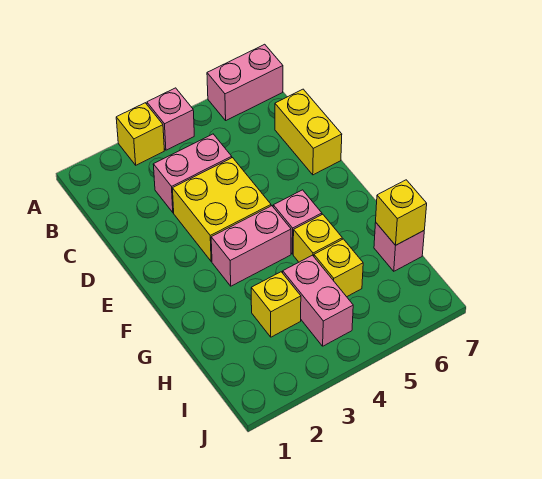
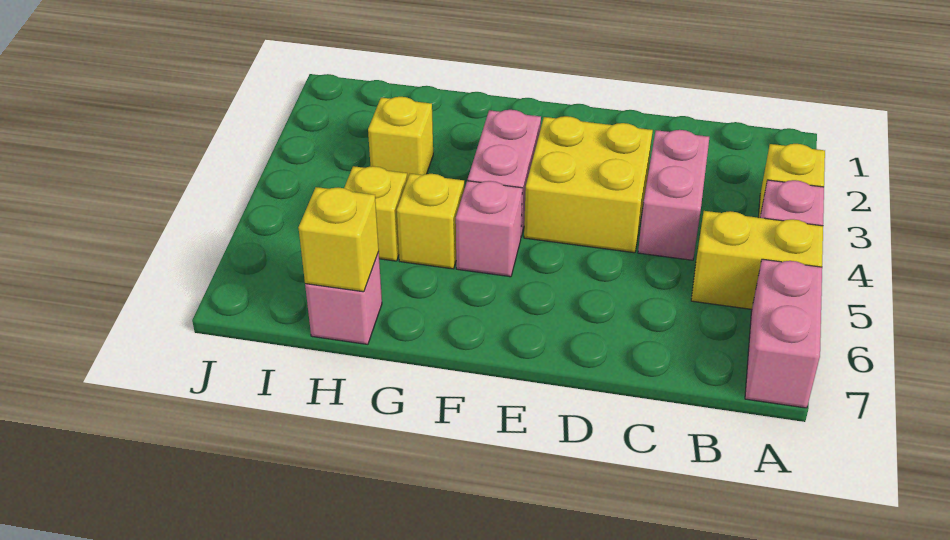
yellow brick C7:D7 level 1 -> yellow brick A5:B5 level 1
pink brick H4:I4 level 1 -> none

